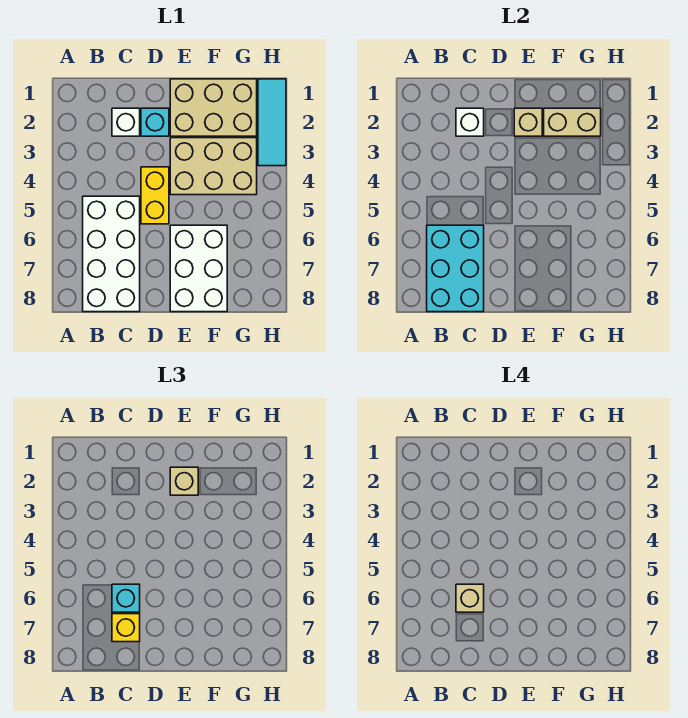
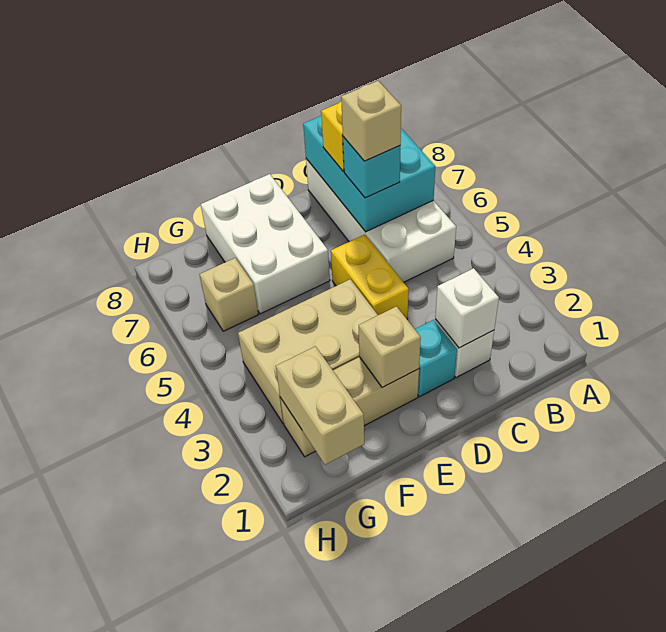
tan brick E1:G2 level 1 -> tan brick E2:G2 level 1
tan brick E2 level 3 -> tan brick G6 level 1
tan brick F2:G2 level 2 -> tan brick G1:G2 level 2
cyan tile H1:H3 level 1 -> none

